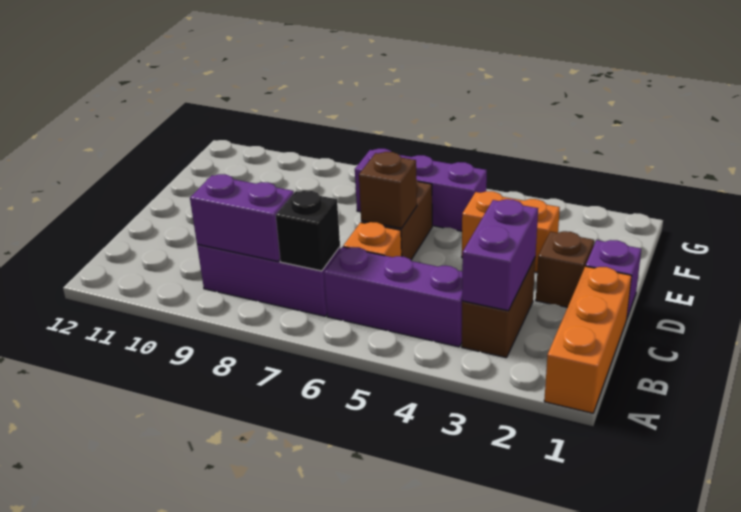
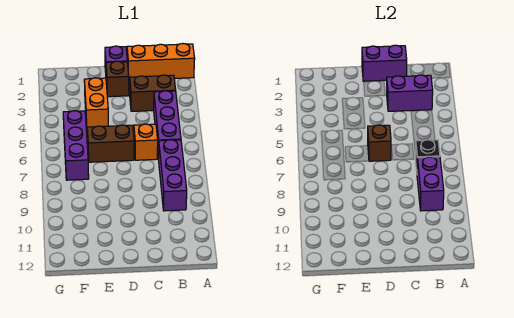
none -> purple brick C1:D1 level 2

